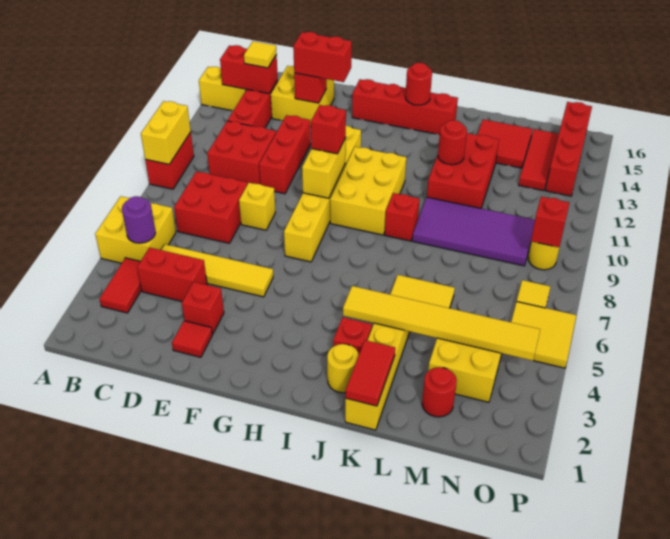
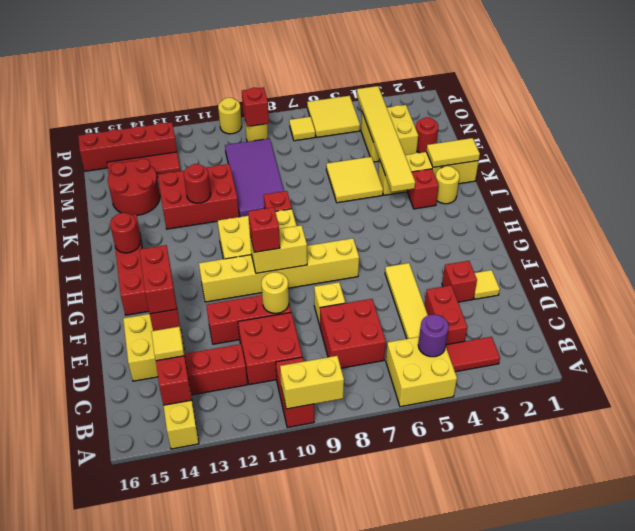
red brick A9:A10 level 1 -> red brick A10:B10 level 1
red tile E2 level 1 -> yellow tile E2 level 1
none -> yellow round brick E10 level 2
red tile K1:K2 level 2 -> yellow tile K1:K2 level 2
red tile L14:M15 level 1 -> red round brick L14:M15 level 1
none -> yellow round brick P10 level 1

